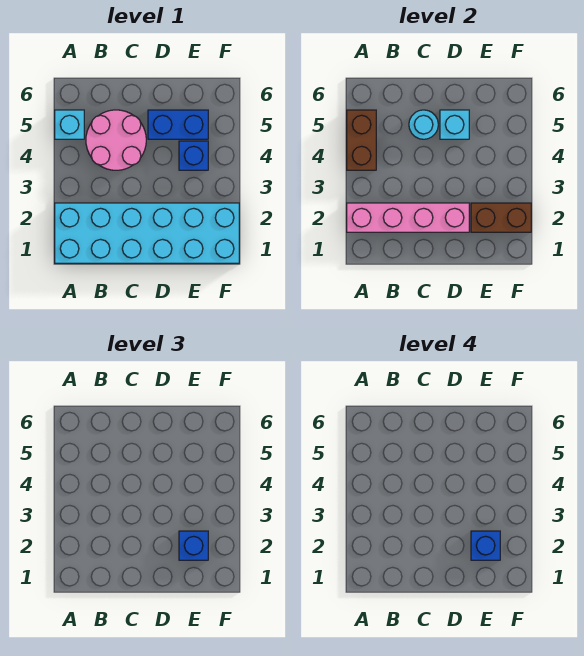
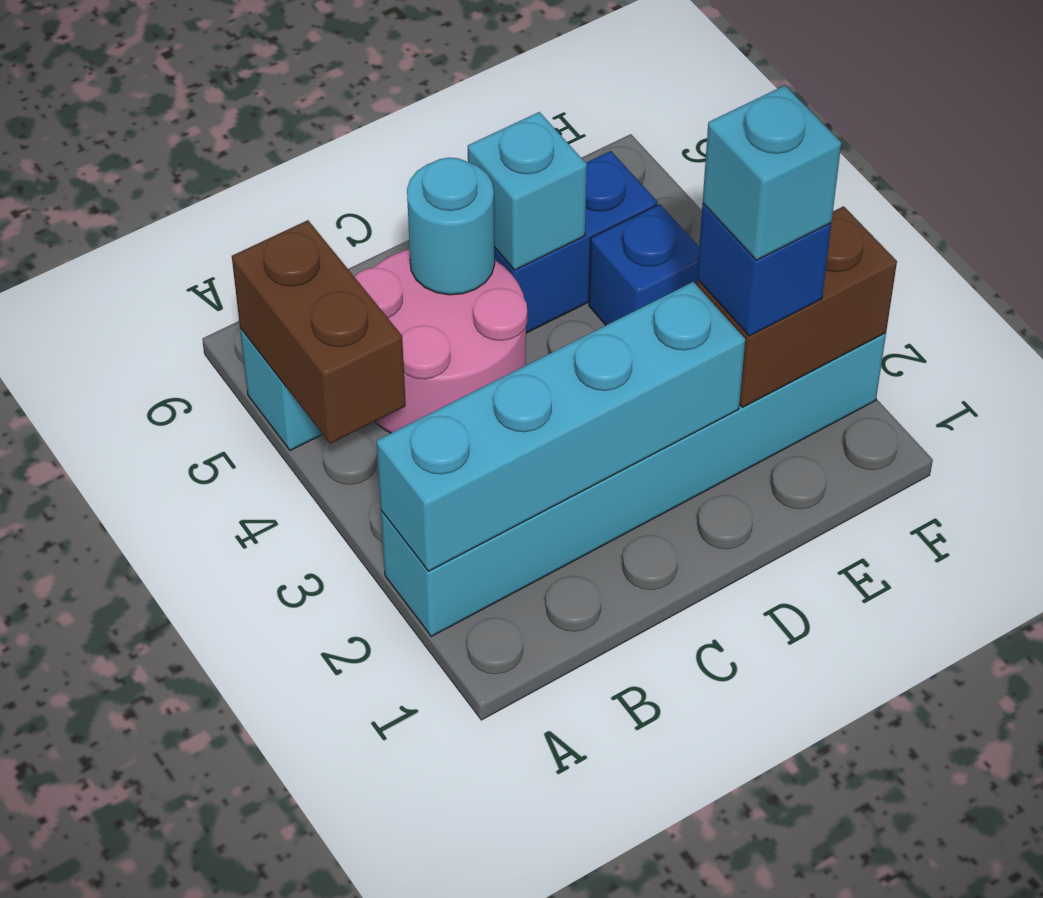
cyan brick A1:F2 level 1 -> cyan brick A2:F2 level 1
pink brick A2:D2 level 2 -> cyan brick A2:D2 level 2
blue brick E2 level 4 -> cyan brick E2 level 4

